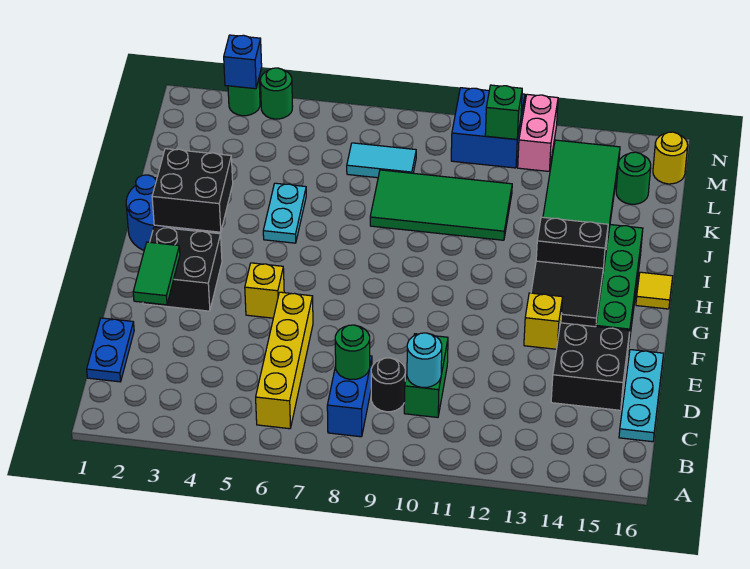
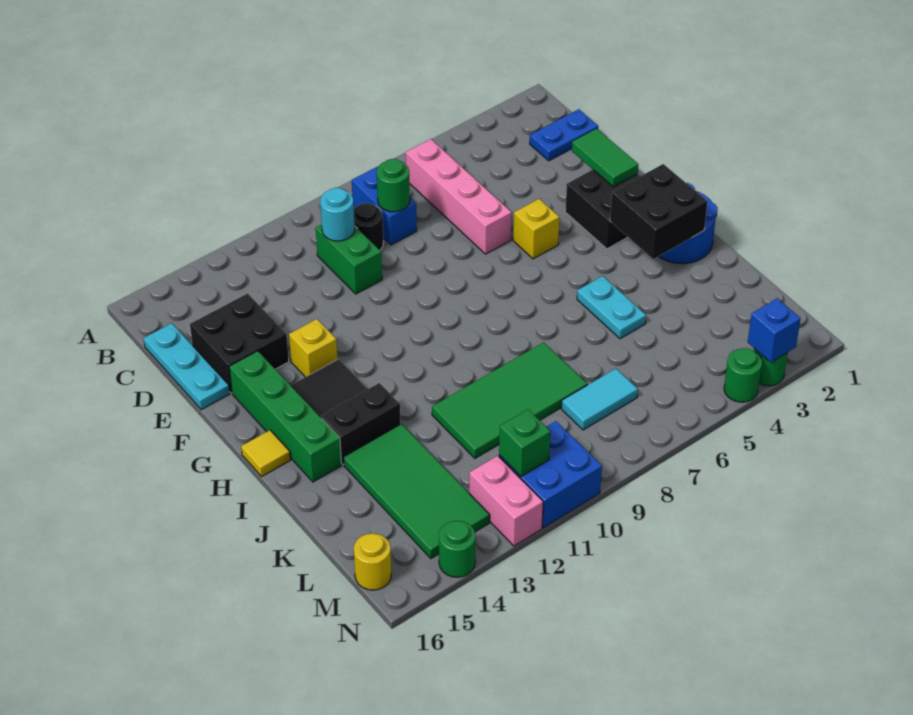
yellow brick B6:E6 level 1 -> pink brick B6:E6 level 1
blue plate C1:D1 level 1 -> blue plate C1:C2 level 1
green round brick L15 level 1 -> green round brick N14 level 1

